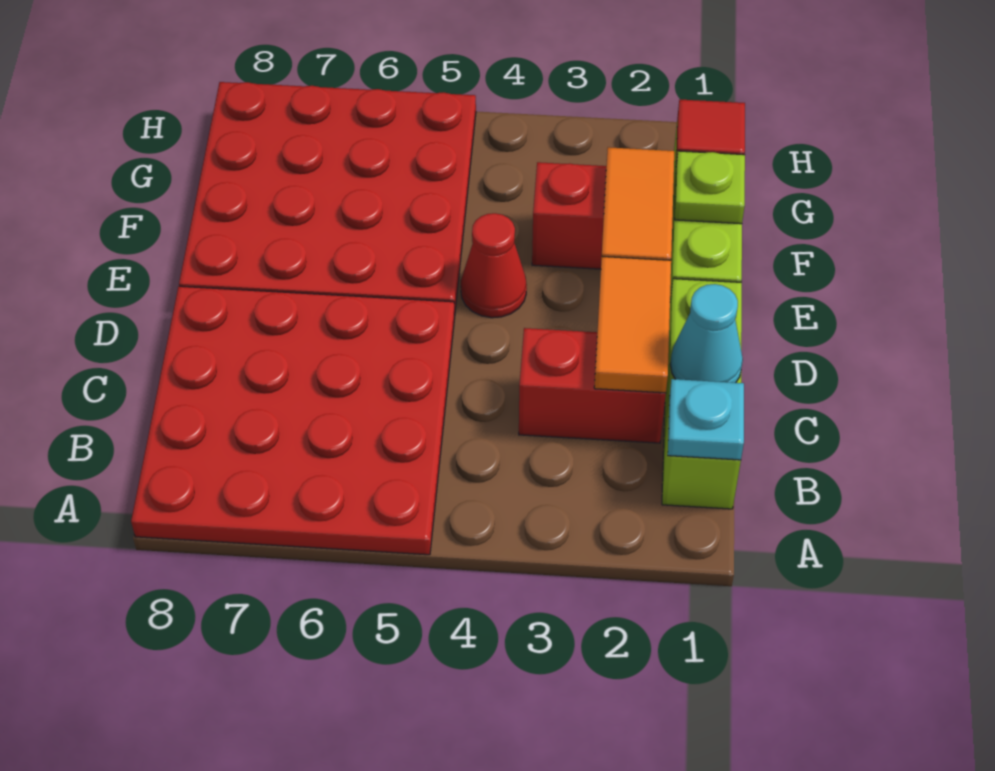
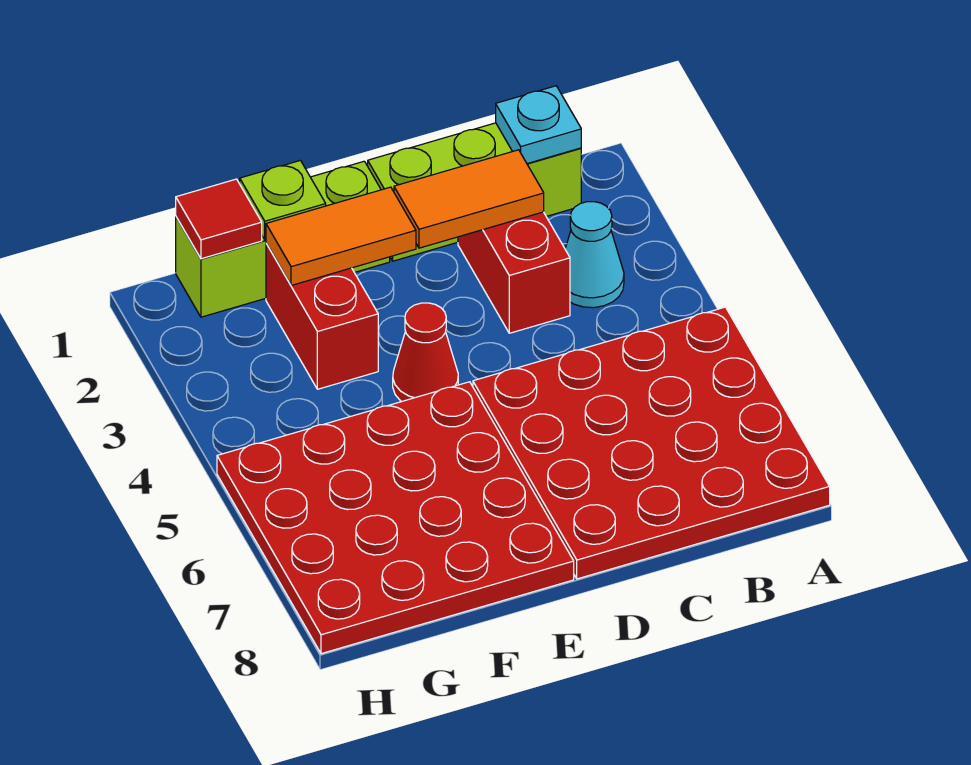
cyan cone C1 level 2 -> cyan cone B3 level 1

